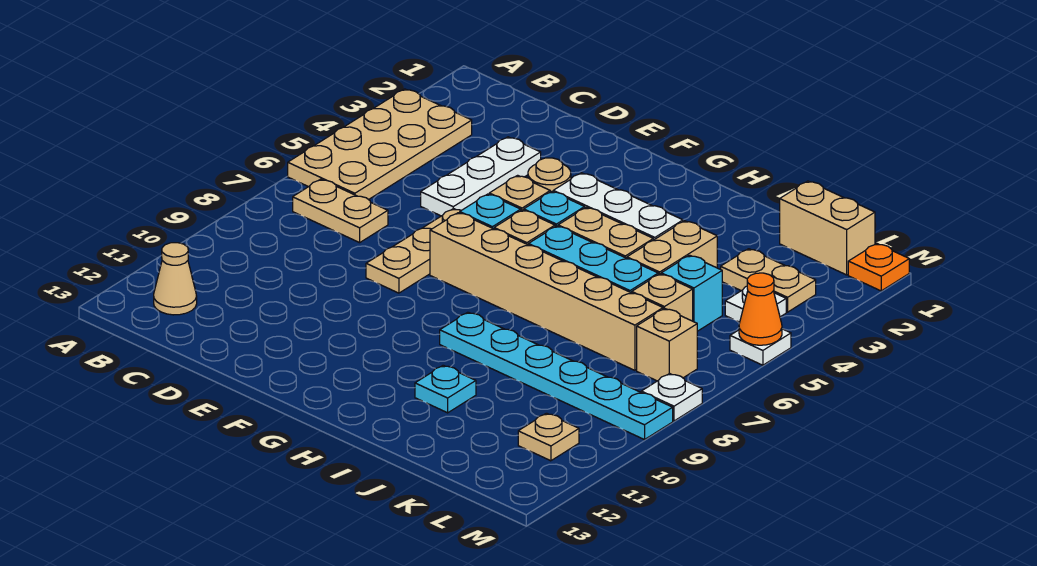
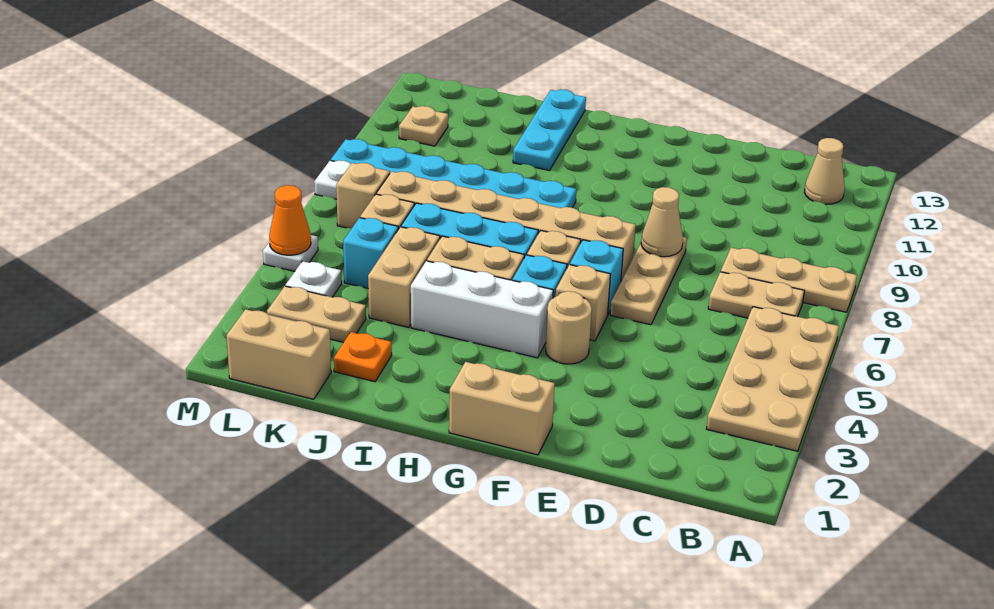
none -> tan plate A8:C8 level 1
white plate D3:D5 level 1 -> none
none -> tan cone E8 level 2
none -> tan brick F1:G1 level 1
cyan plate I11 level 1 -> cyan plate I11:I13 level 1
orange plate M1 level 1 -> orange plate J2 level 1

